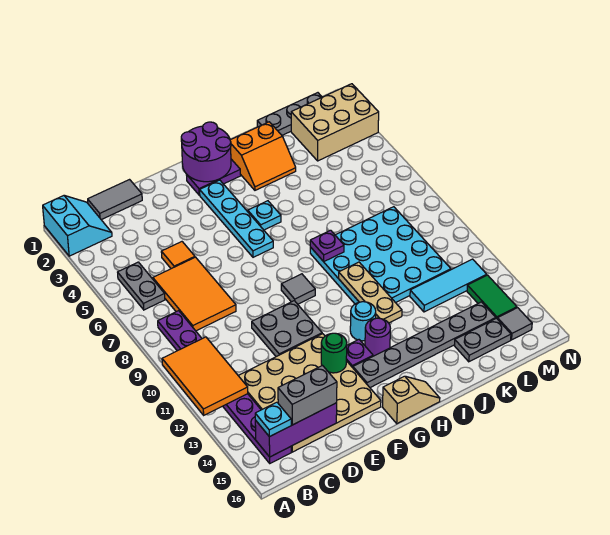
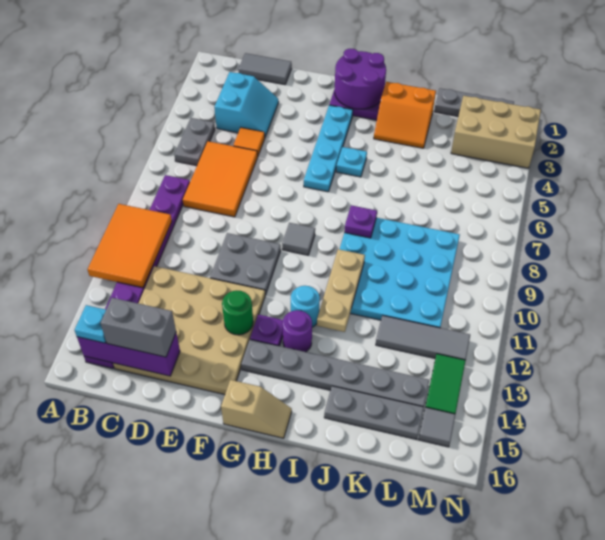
cyan slope A1:B2 level 1 top A -> cyan slope C3:D4 level 1 top C
cyan tile K12:M12 level 1 -> grey tile K12:M12 level 1
grey plate K15:L15 level 1 -> grey plate J15:L15 level 1

